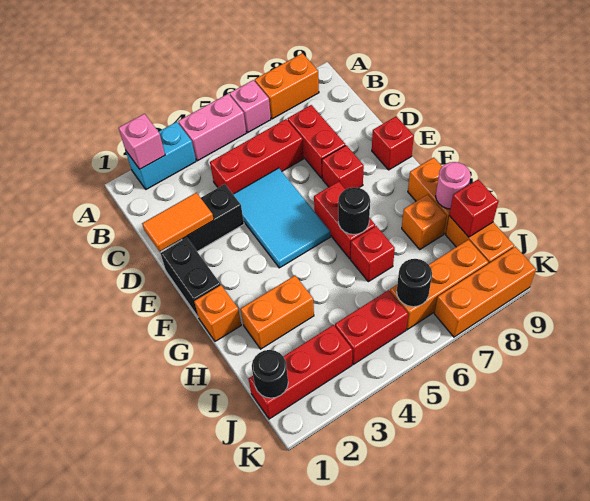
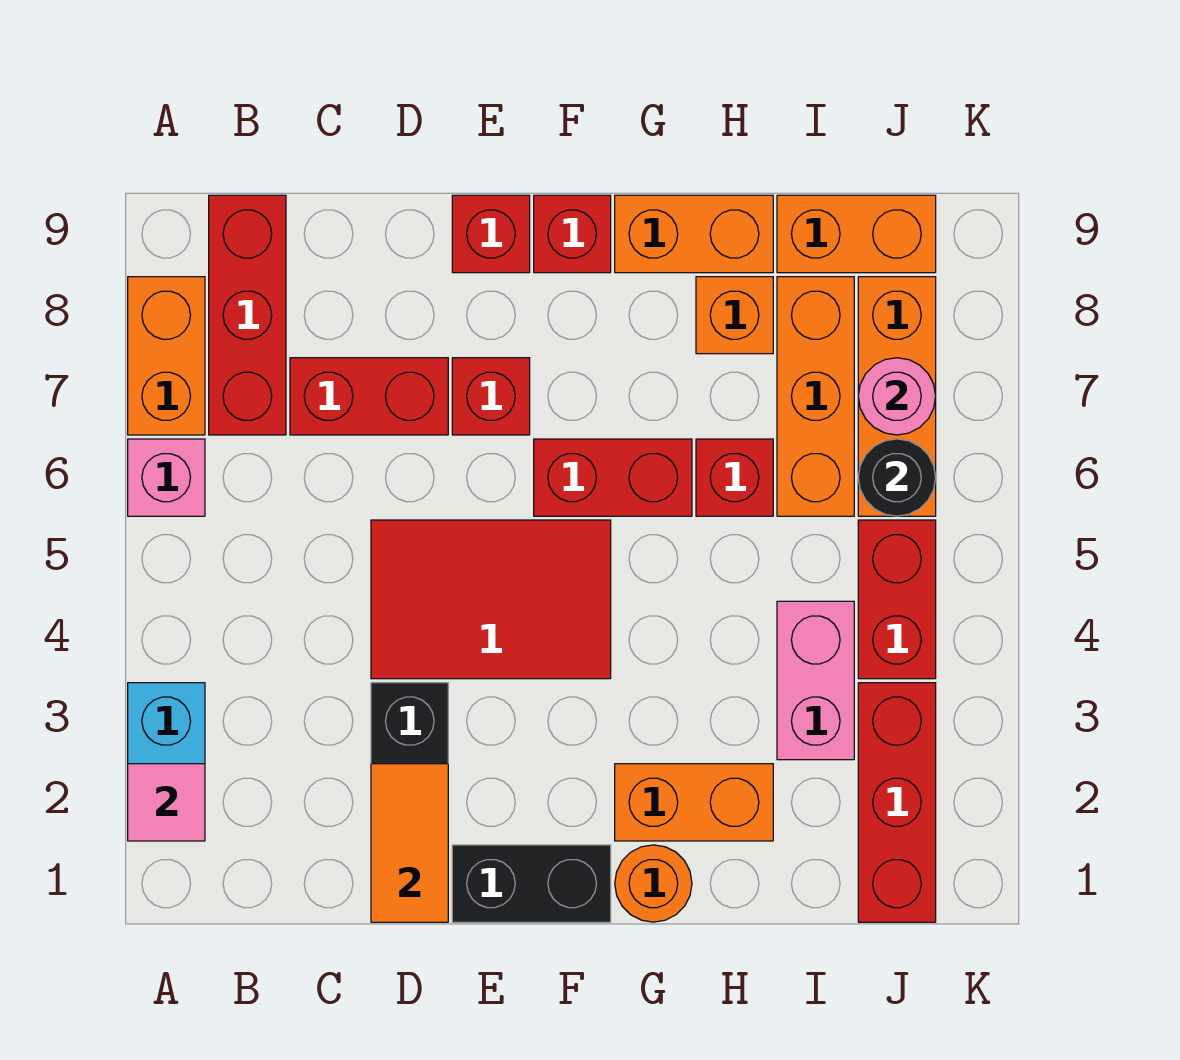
pink brick A2 level 2 -> pink tile A2 level 2
pink brick A4:A5 level 1 -> pink brick I3:I4 level 1
red brick C4:C6 level 1 -> red brick B7:B9 level 1
cyan tile D4:F5 level 1 -> red tile D4:F5 level 1
orange brick G1 level 1 -> orange round brick G1 level 1
black round brick G6 level 2 -> none
orange brick H2:H3 level 1 -> orange brick G2:H2 level 1
pink round brick H9 level 2 -> pink round brick J7 level 2
red brick I9 level 2 -> red brick F9 level 1
black round brick J1 level 2 -> none
orange brick K7:K9 level 1 -> orange brick I6:I8 level 1

